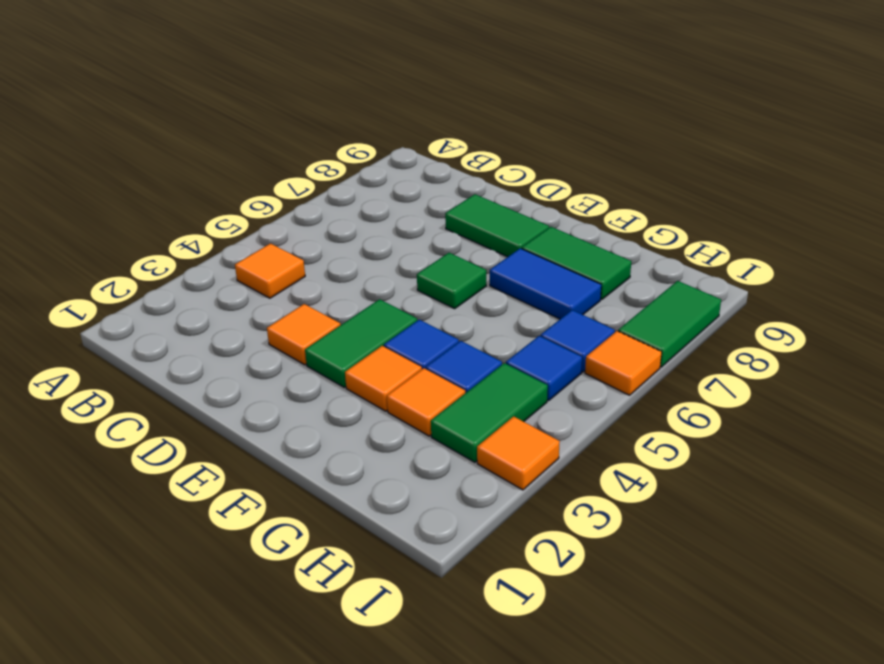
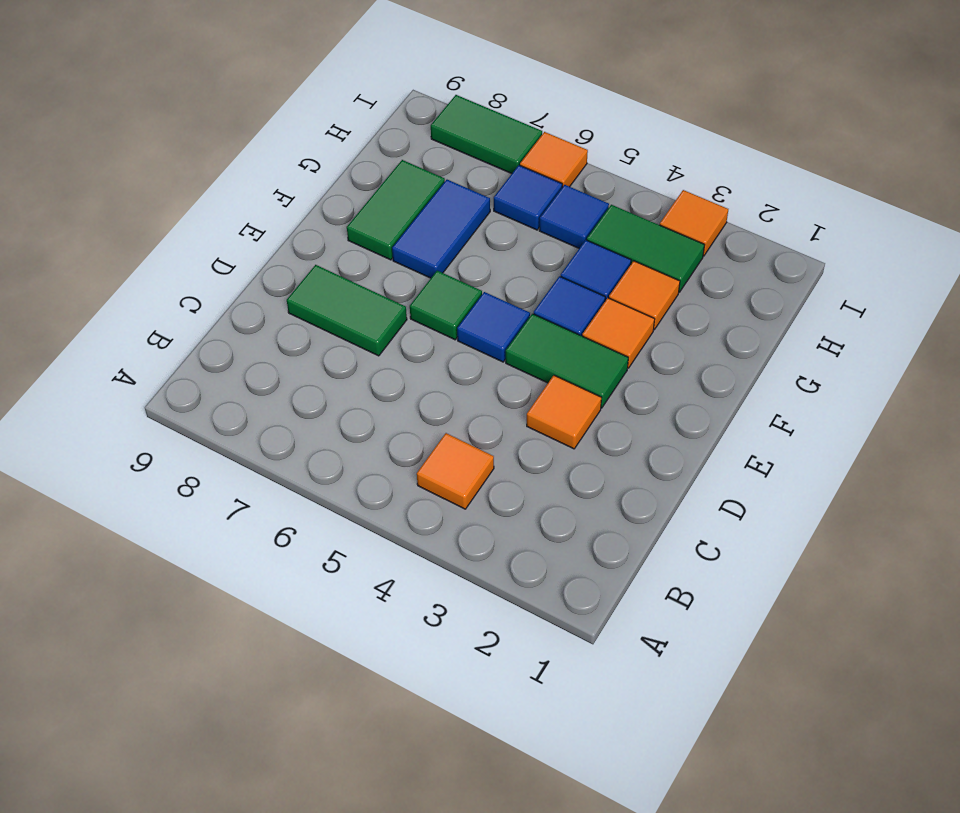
green tile D8:E8 level 1 -> green tile D7:D8 level 1
none -> blue tile E5 level 1

